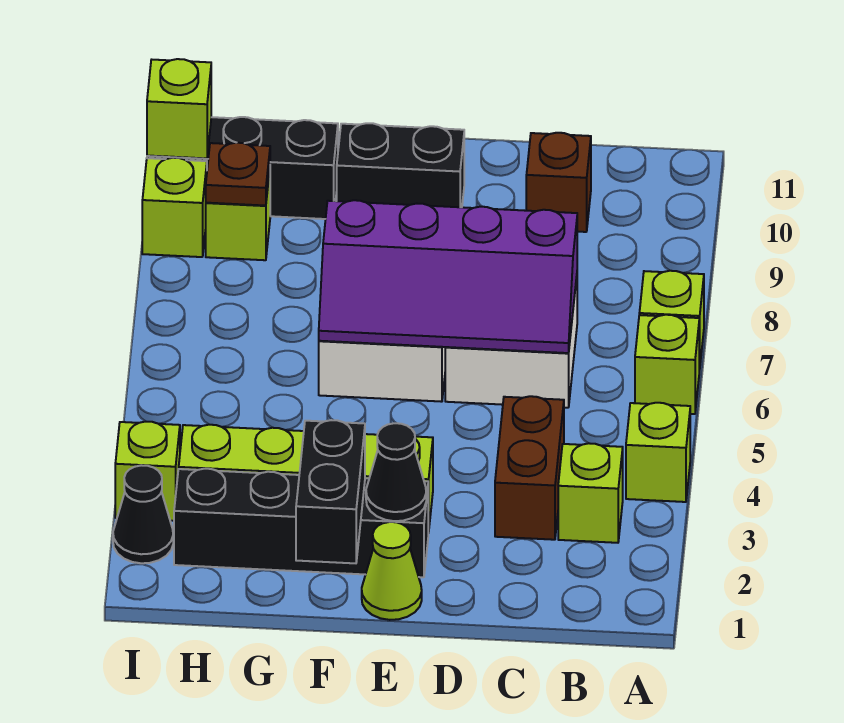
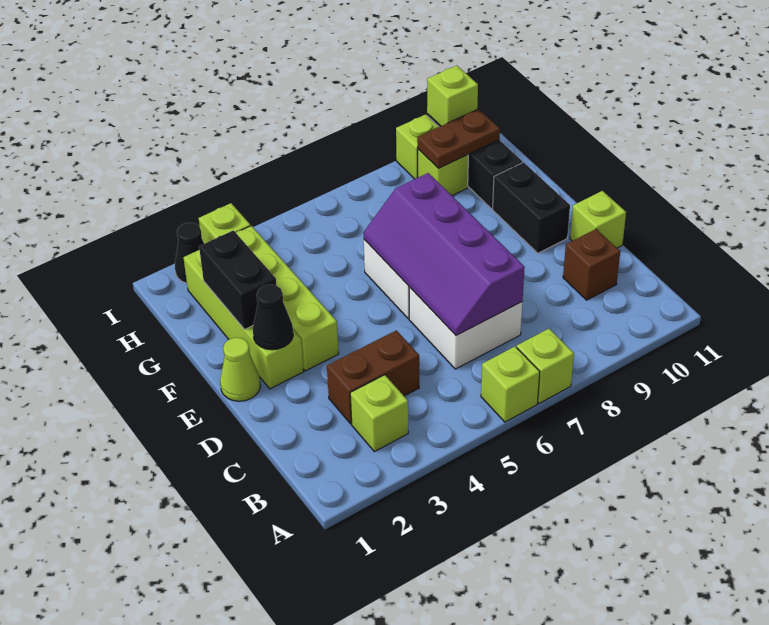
lime brick A4 level 1 -> lime brick D11 level 1
black brick E2:H2 level 1 -> lime brick E2:H2 level 1
black brick F1:F2 level 2 -> black brick F2:G2 level 2
brown plate H9 level 2 -> brown plate H9:H10 level 2

